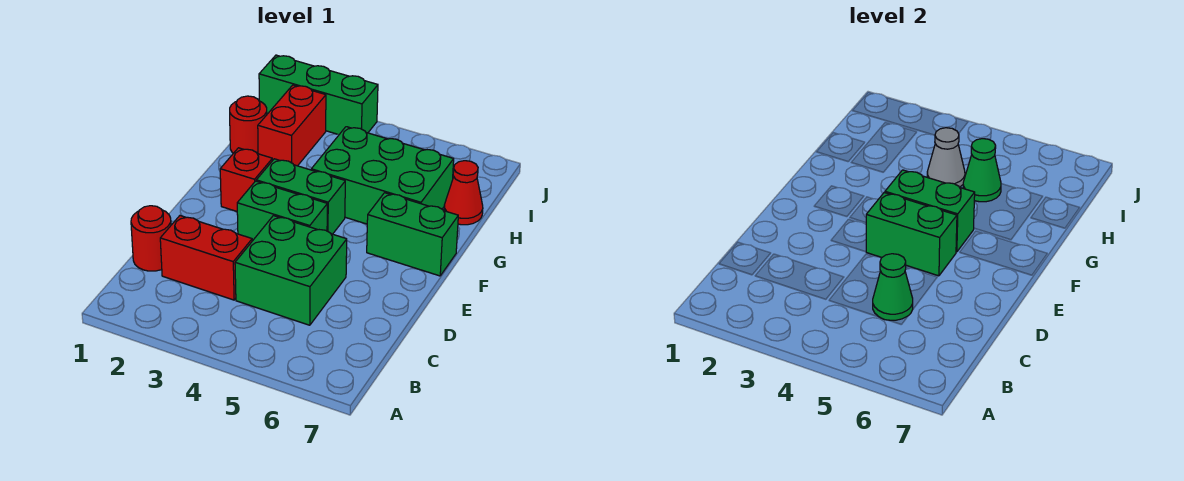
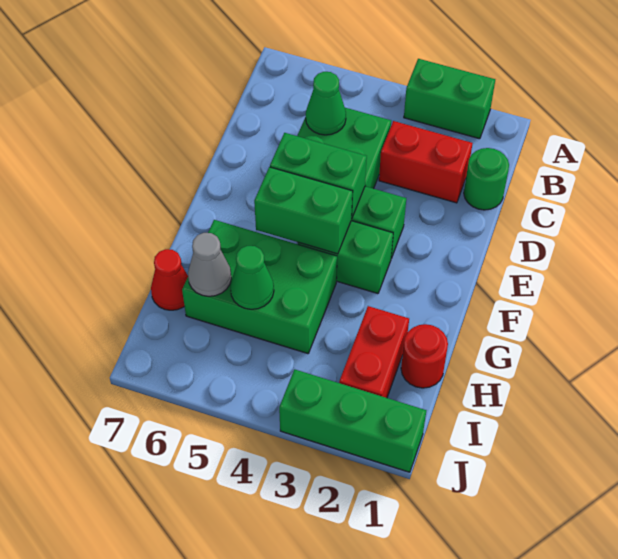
red round brick C1 level 1 -> green round brick C1 level 1
red brick F2 level 1 -> none
green brick F6:F7 level 1 -> green brick A2:A3 level 1
grey cone H4 level 2 -> grey cone H6 level 2

